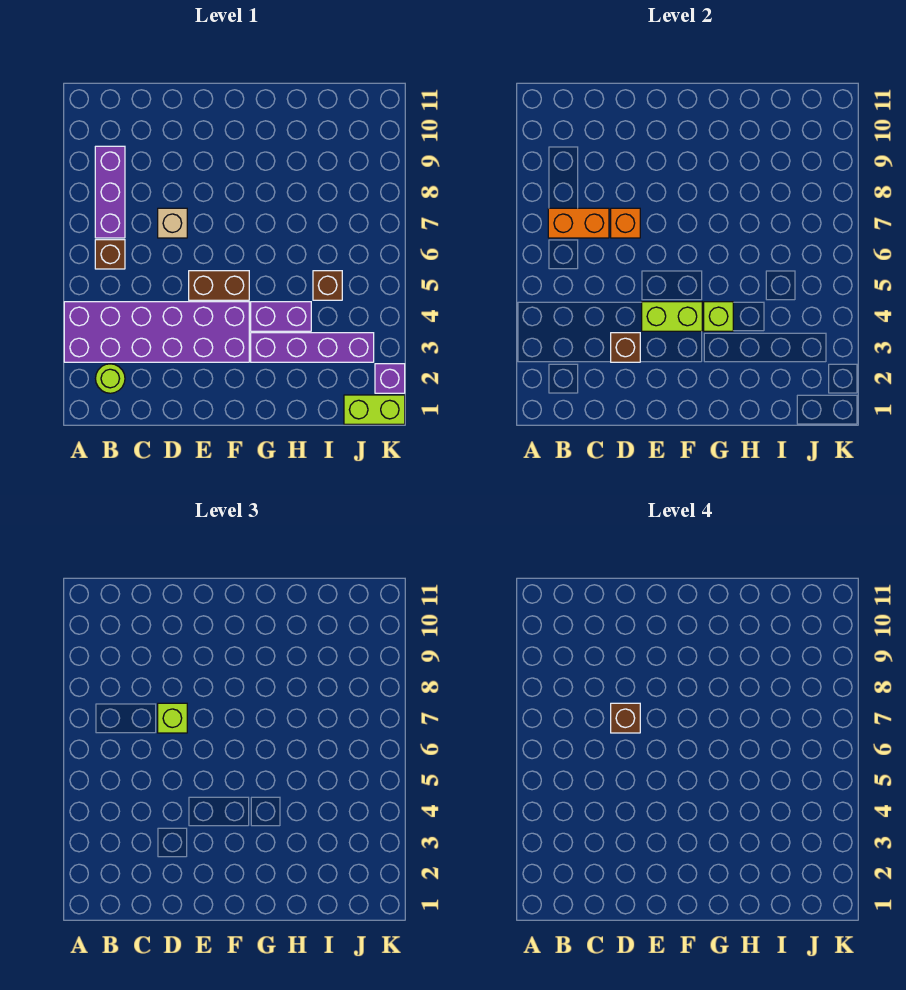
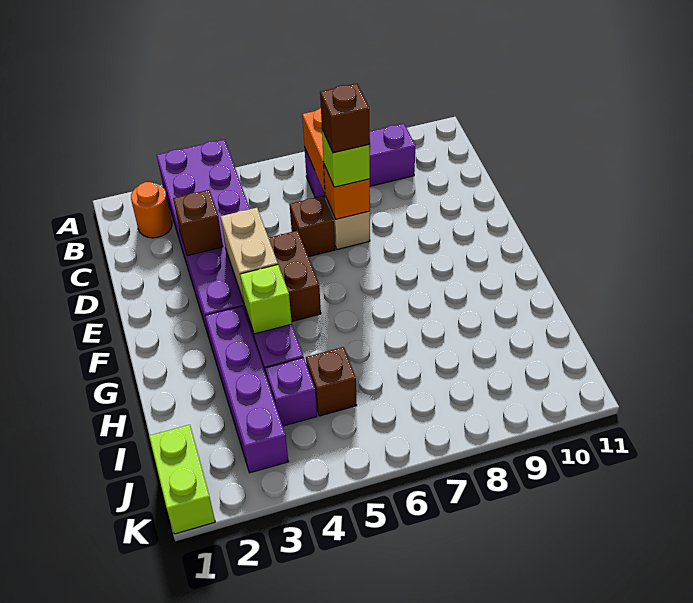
lime round brick B2 level 1 -> orange round brick B2 level 1
brown brick B6 level 1 -> brown brick D6 level 1
lime brick E4:F4 level 2 -> tan brick E4:F4 level 2
purple brick K2 level 1 -> purple brick I4 level 1

